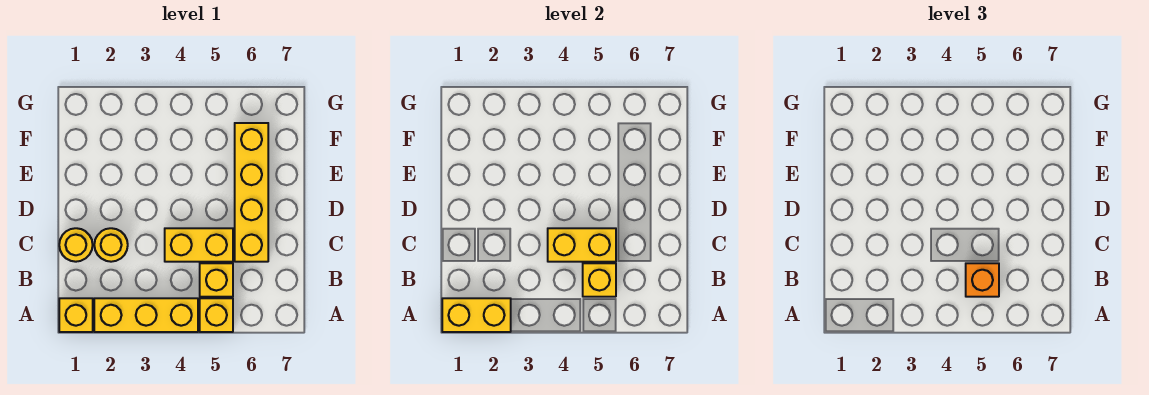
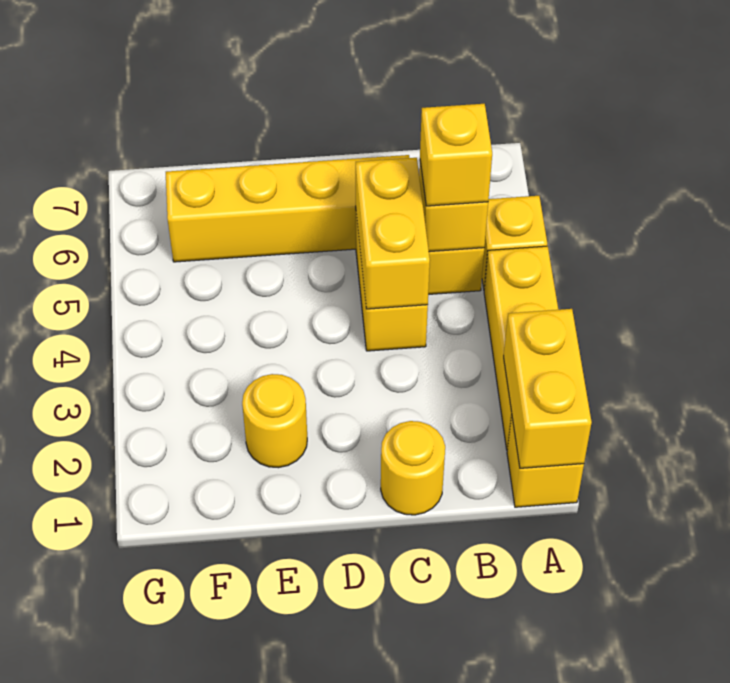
orange brick B5 level 3 -> yellow brick B5 level 3
yellow round brick C2 level 1 -> yellow round brick E2 level 1

